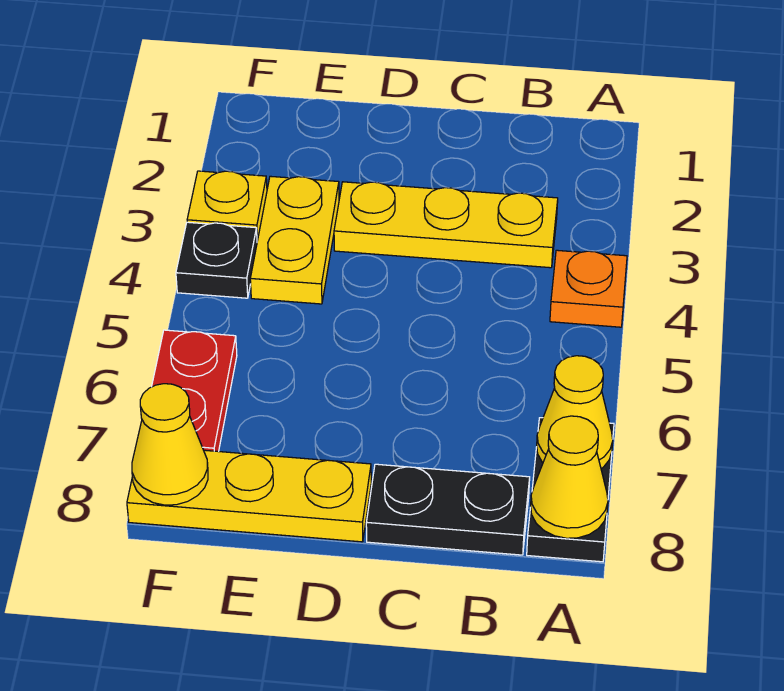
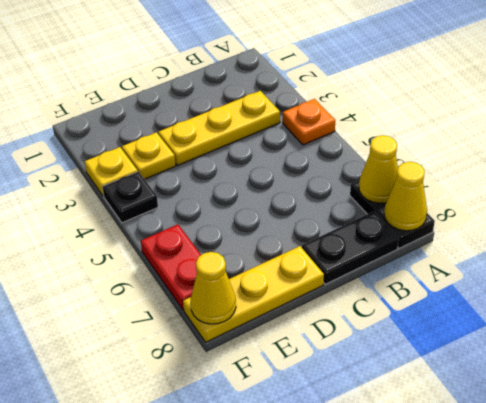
yellow plate E3:E4 level 1 -> yellow plate E3 level 1

